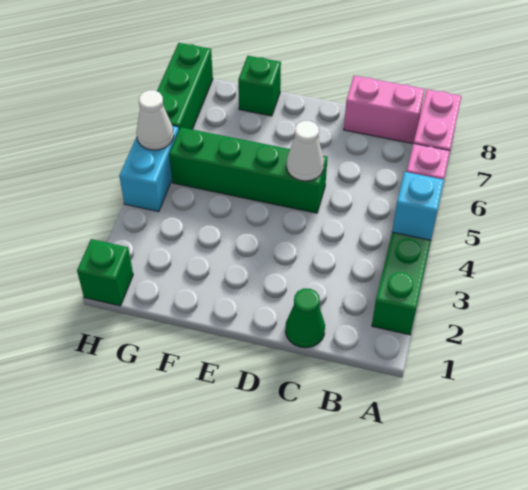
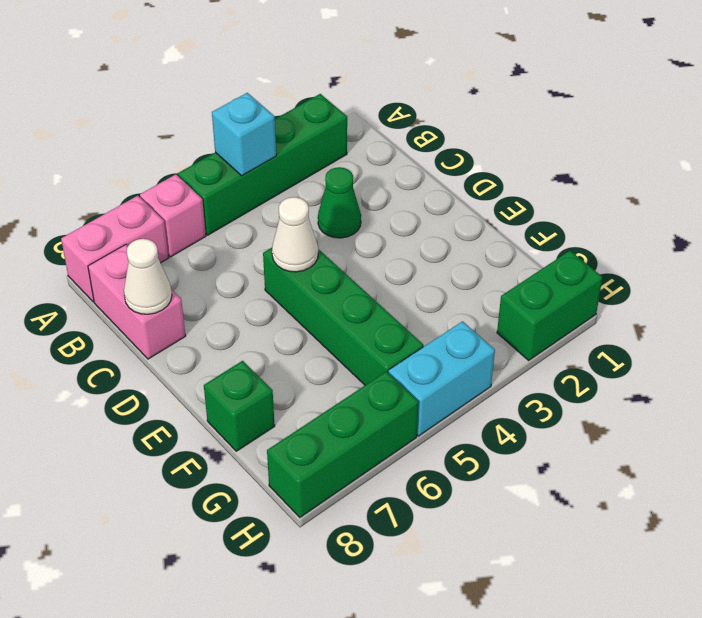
green cone C1 level 1 -> green cone C3 level 1
green brick H1 level 1 -> green brick H1:H2 level 1
white cone H5 level 2 -> white cone C8 level 2

